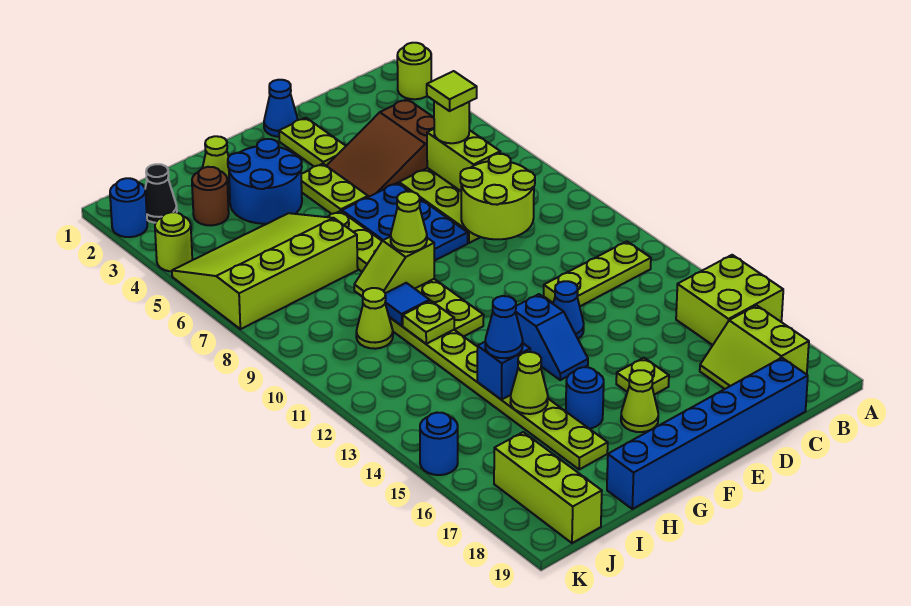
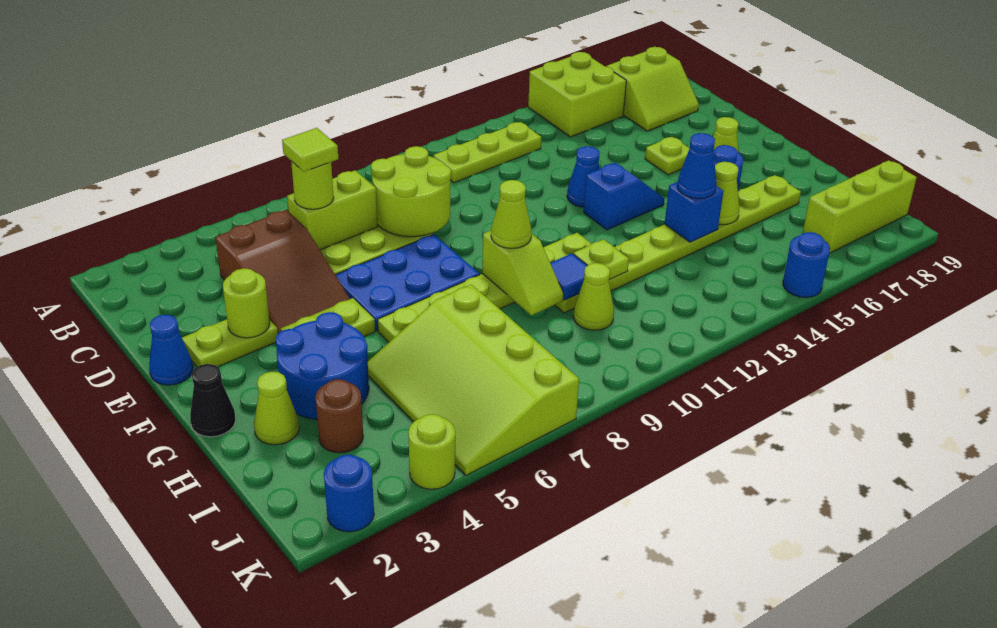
lime round brick A2 level 1 -> lime round brick E3 level 2
lime plate B12:D12 level 1 -> lime plate B11:B13 level 1
blue brick C19:H19 level 1 -> none
black cone J2 level 1 -> black cone G1 level 1

